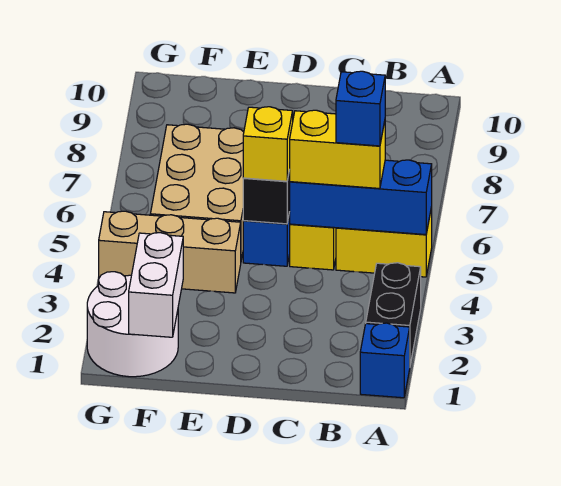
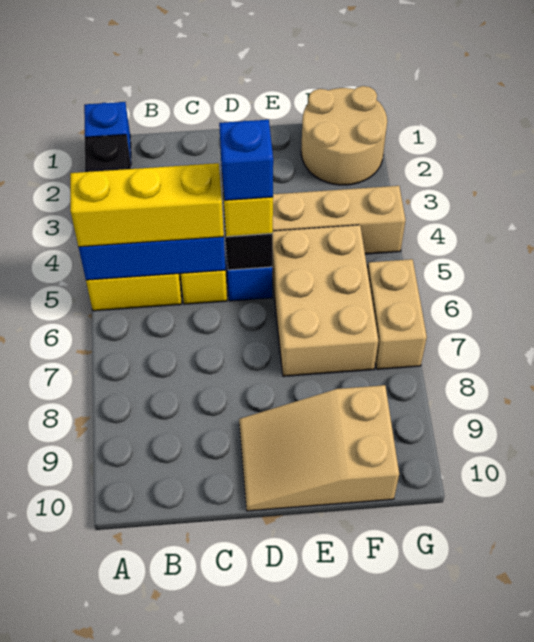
yellow brick B5:C5 level 3 -> yellow brick A5:C5 level 3
blue brick B5 level 4 -> blue brick D5 level 4
none -> tan slope D9:F10 level 1 top F
white round brick F1:G2 level 1 -> tan round brick F1:G2 level 1
white brick F1:F2 level 2 -> none
none -> tan brick G6:G7 level 1

